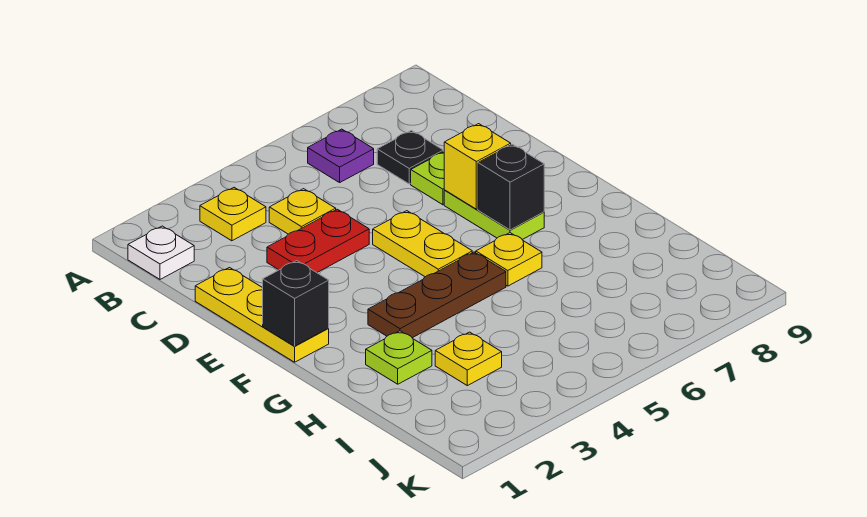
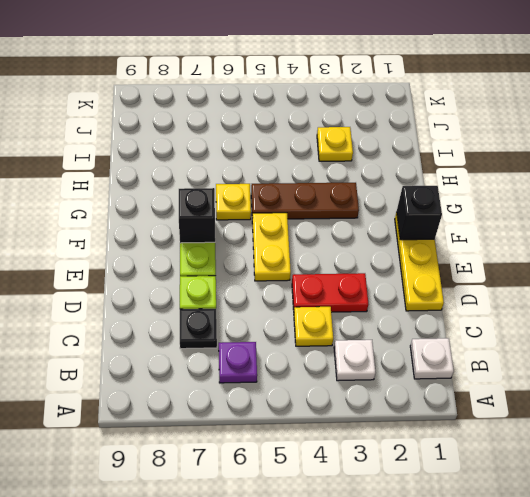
yellow plate B3 level 1 -> white plate B3 level 1
yellow brick E7 level 2 -> none
lime plate H2 level 1 -> none

